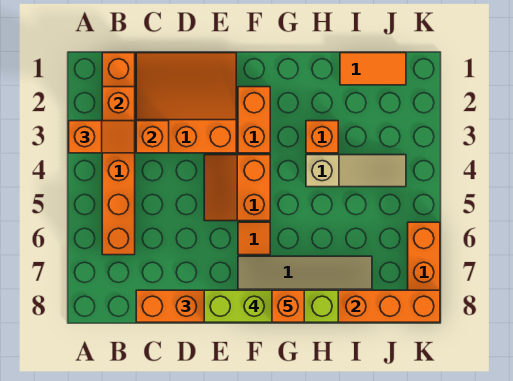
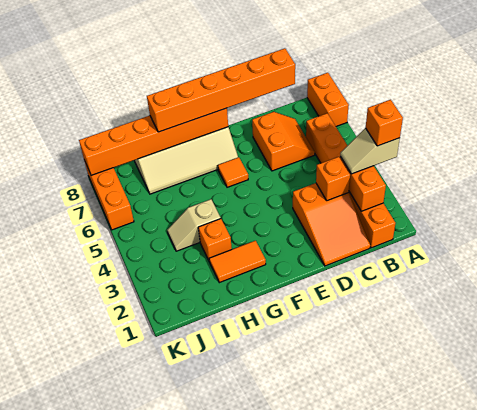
orange slope A3:B3 level 3 top A -> tan slope A3:B3 level 3 top A
orange slope C1:E3 level 1 top 3 -> orange slope C1:D3 level 1 top 3
orange slope E4:F5 level 1 top F -> orange slope C6:D7 level 1 top D
lime brick E8:H8 level 4 -> none
orange brick F2:F3 level 1 -> orange brick A7:A8 level 1
orange brick G8 level 5 -> orange brick A3 level 4
tan slope H4:J4 level 1 top H -> tan slope H4:I4 level 1 top H
orange tile I1:J1 level 1 -> orange tile G2:H2 level 1

